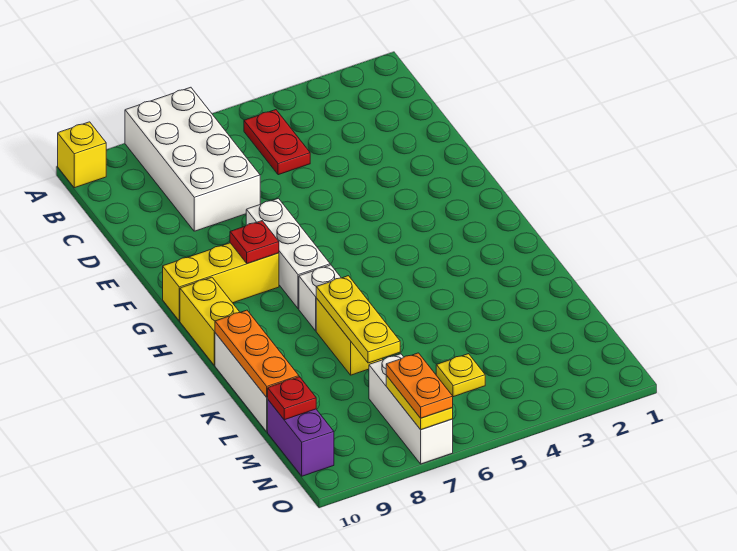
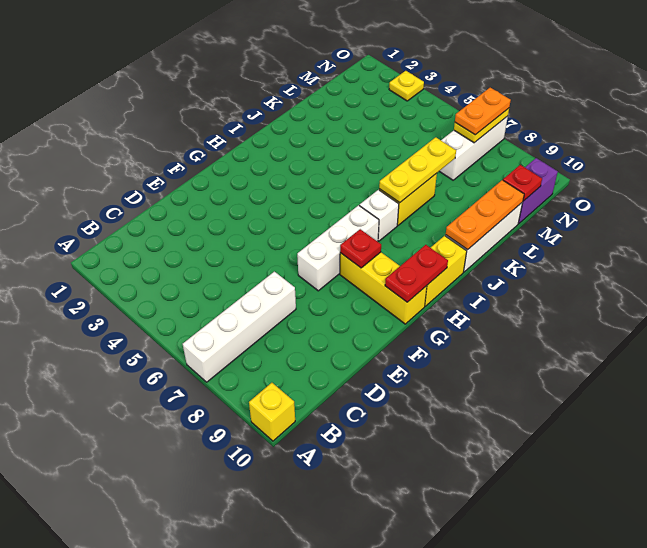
white brick A7:D8 level 1 -> white brick A7:D7 level 1
red plate B5:C5 level 1 -> red plate G10:H10 level 2
yellow plate M5 level 1 -> yellow plate O3 level 1

